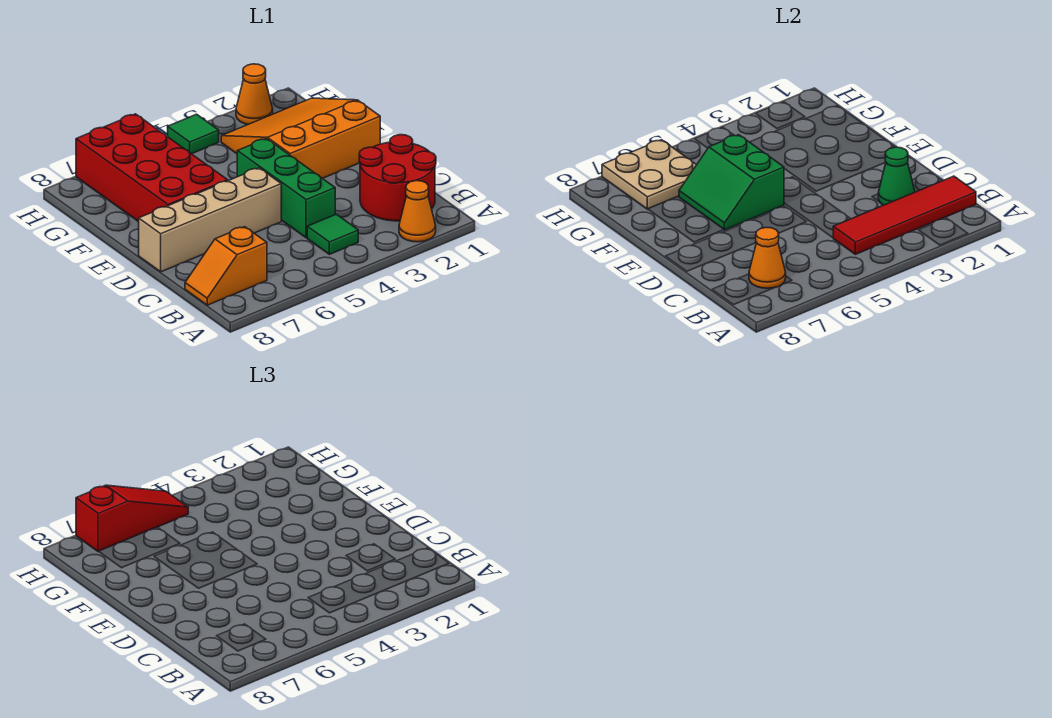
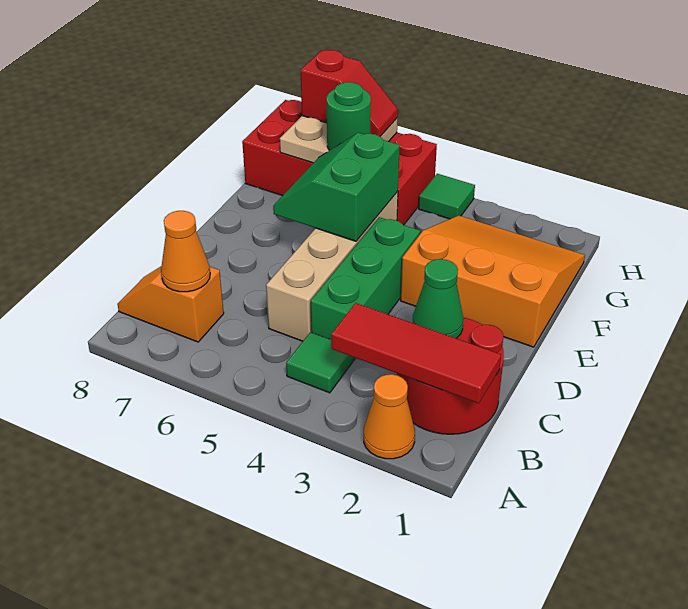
red tile B1:B4 level 2 -> red tile B1:B3 level 2
tan brick D5:D8 level 1 -> tan brick C5:F5 level 1
red brick E6:H7 level 1 -> red brick G5:H8 level 1
none -> green round brick G6 level 3
orange cone H2 level 1 -> none
red slope H5:H7 level 3 top 7 -> red slope H6:H7 level 3 top 7

